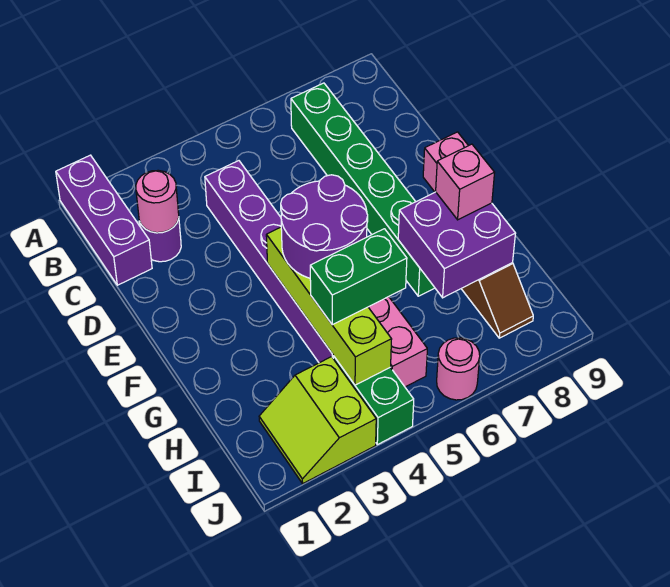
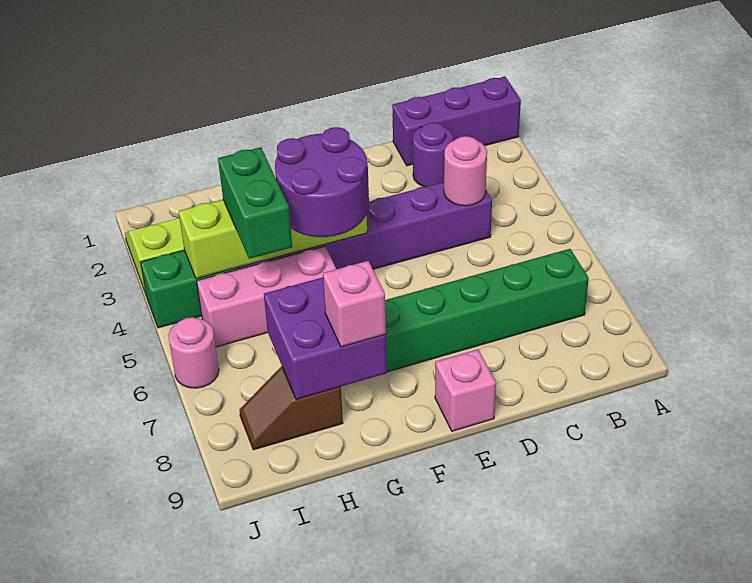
pink round brick C2 level 2 -> pink round brick C4 level 2

